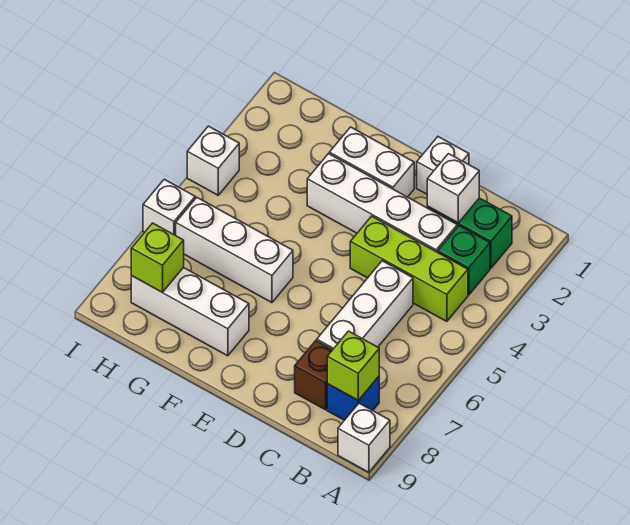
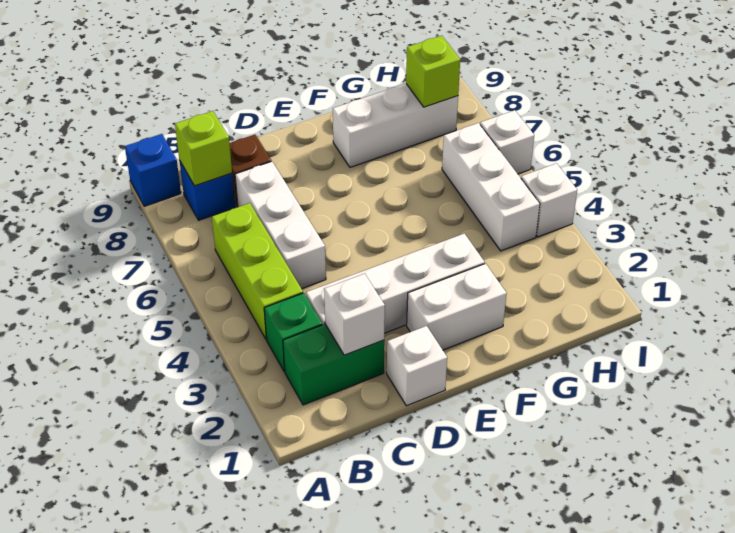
white brick A9 level 1 -> blue brick A9 level 1
lime brick B4:D4 level 1 -> lime brick B4:B6 level 1
white brick F6:H6 level 1 -> white brick H4:H6 level 1

